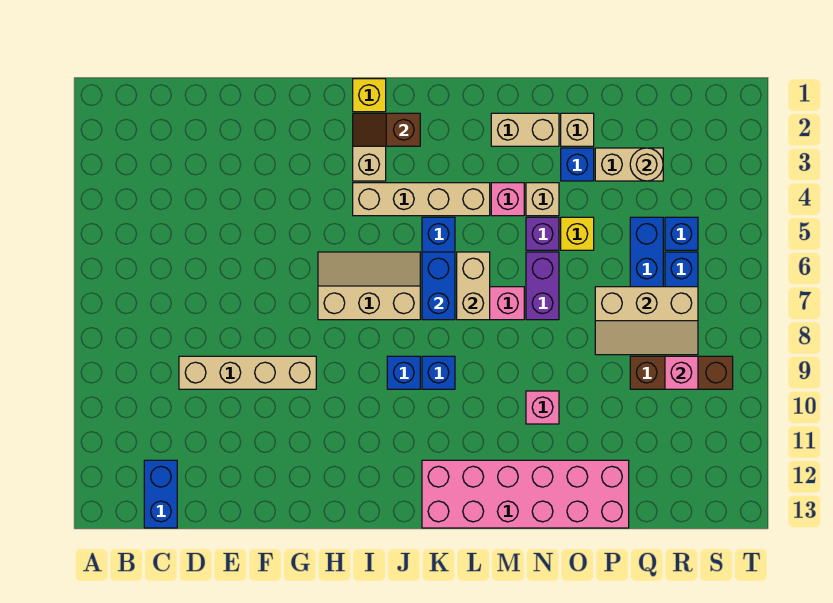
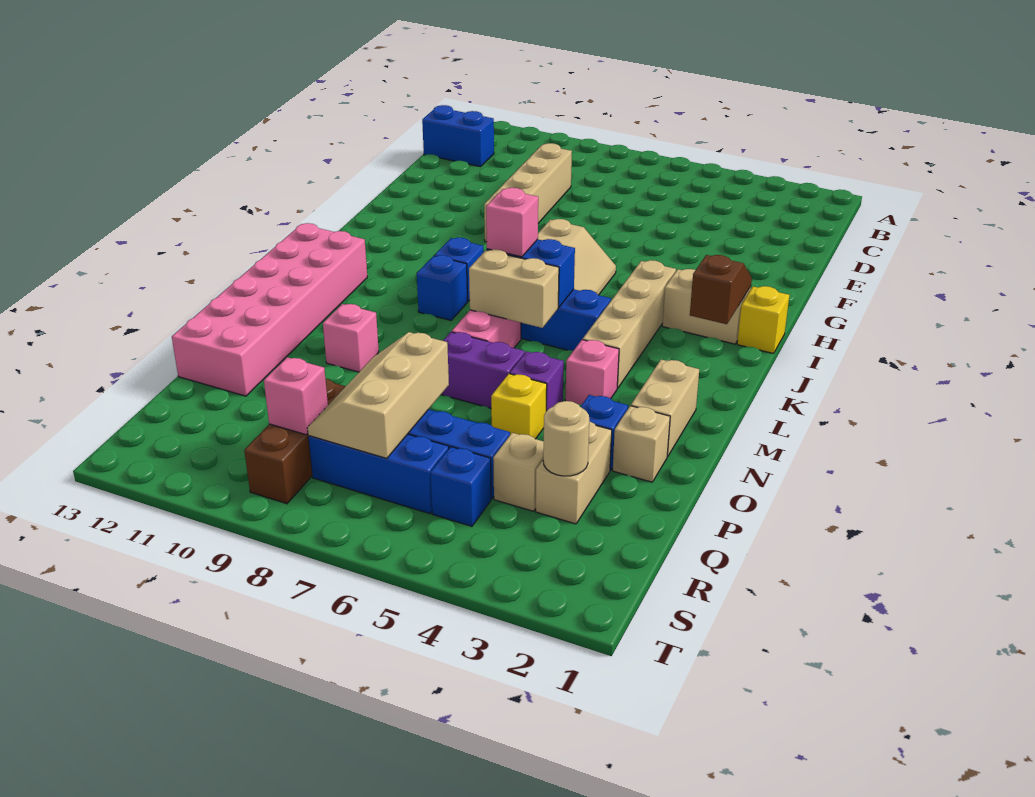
none -> pink brick K7 level 3
tan brick N4 level 1 -> tan brick Q4 level 1

